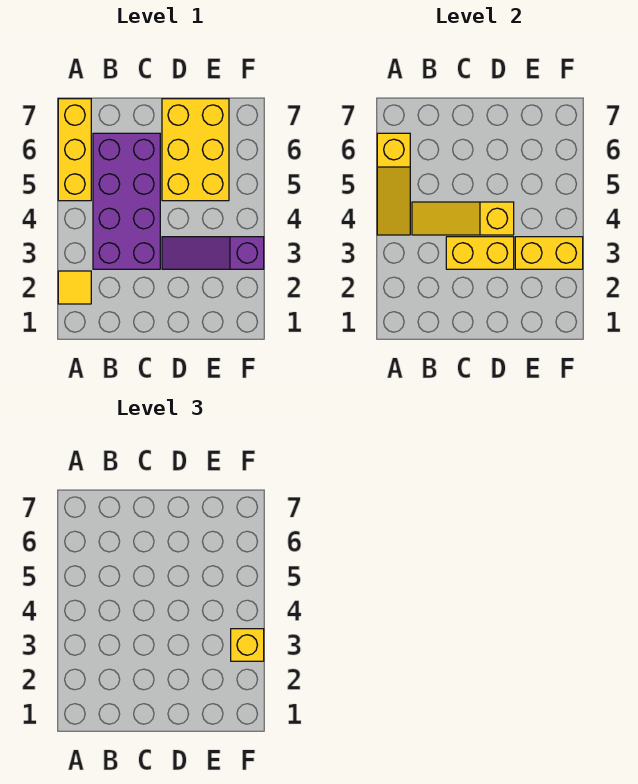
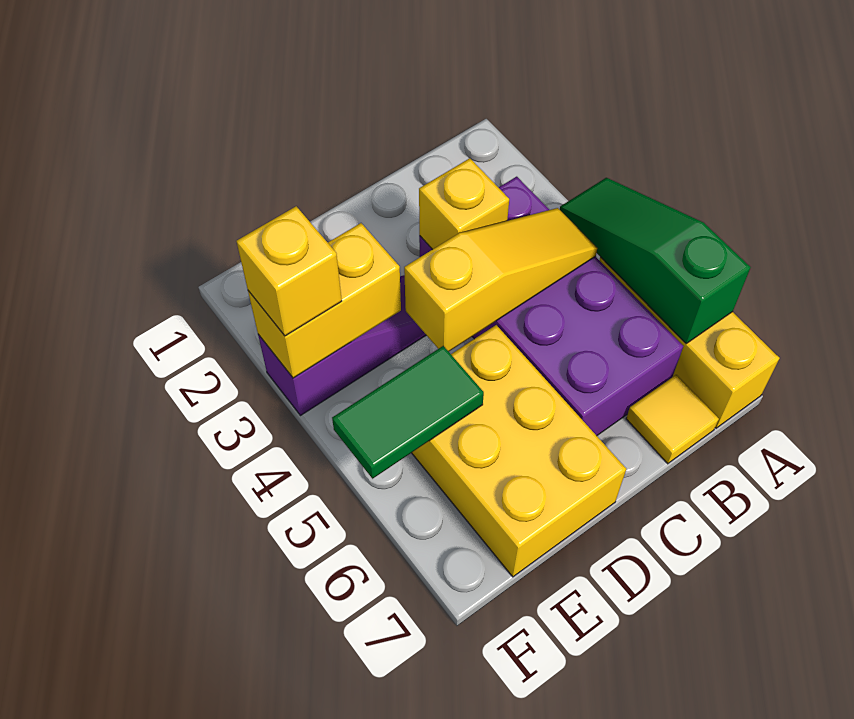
yellow tile A2 level 1 -> yellow tile B7 level 1
yellow slope A4:A6 level 2 top 6 -> green slope A4:A6 level 2 top 6
yellow brick C3:D3 level 2 -> yellow brick C3 level 2
none -> green tile E5:F5 level 2

